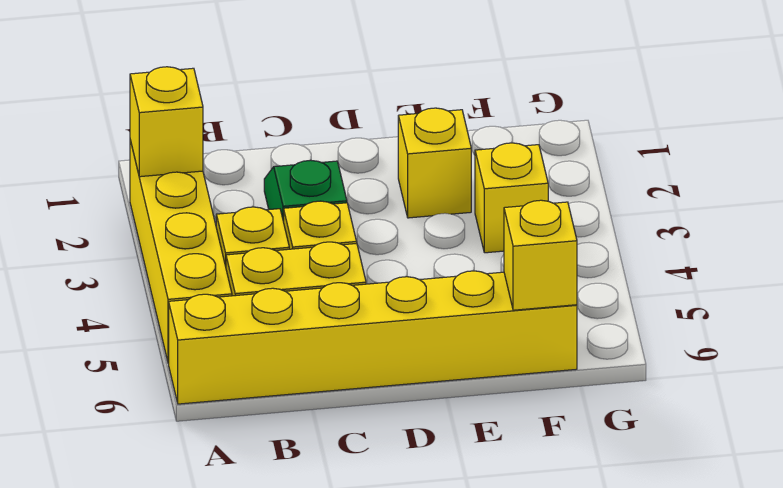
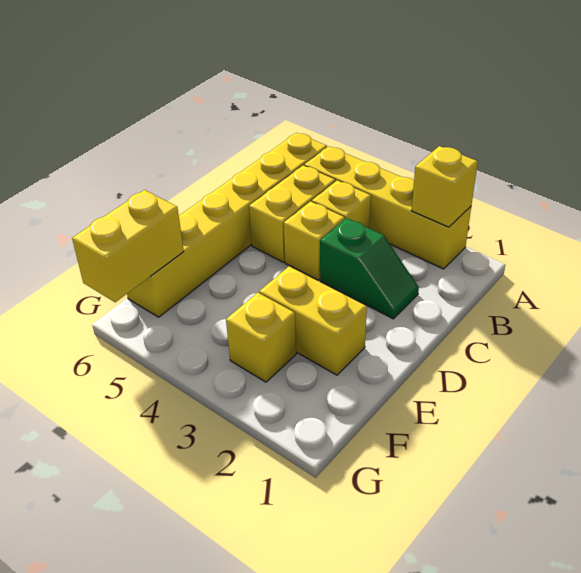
yellow brick E2 level 1 -> yellow brick E2:E3 level 1
yellow brick F6 level 2 -> yellow brick F6:G6 level 2

